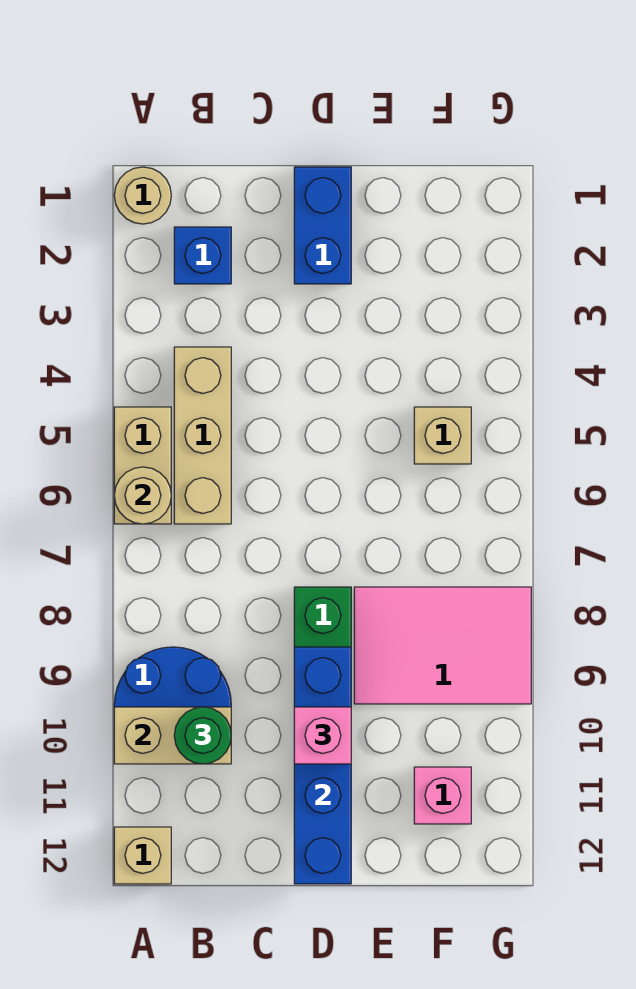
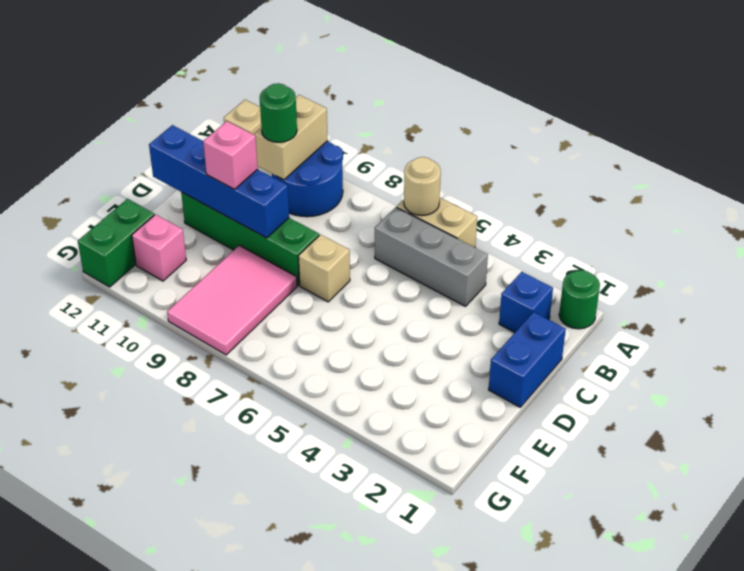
tan round brick A1 level 1 -> green round brick A1 level 1
tan brick B4:B6 level 1 -> grey brick B4:B6 level 1
blue brick D1:D2 level 1 -> blue brick C1:D1 level 1
tan brick F5 level 1 -> tan brick D7 level 1
none -> green brick F12:G12 level 1

